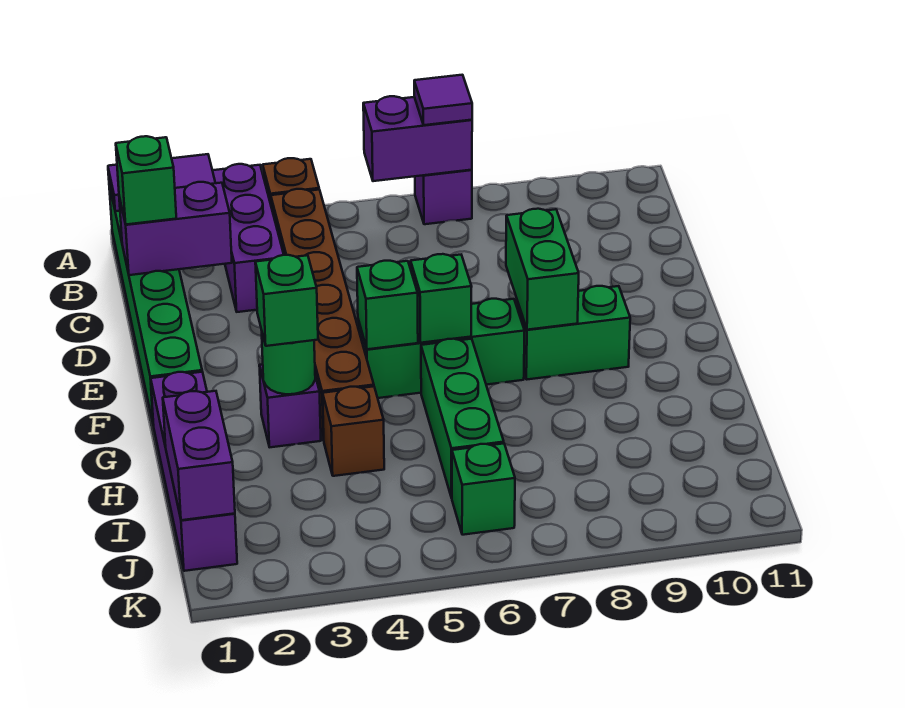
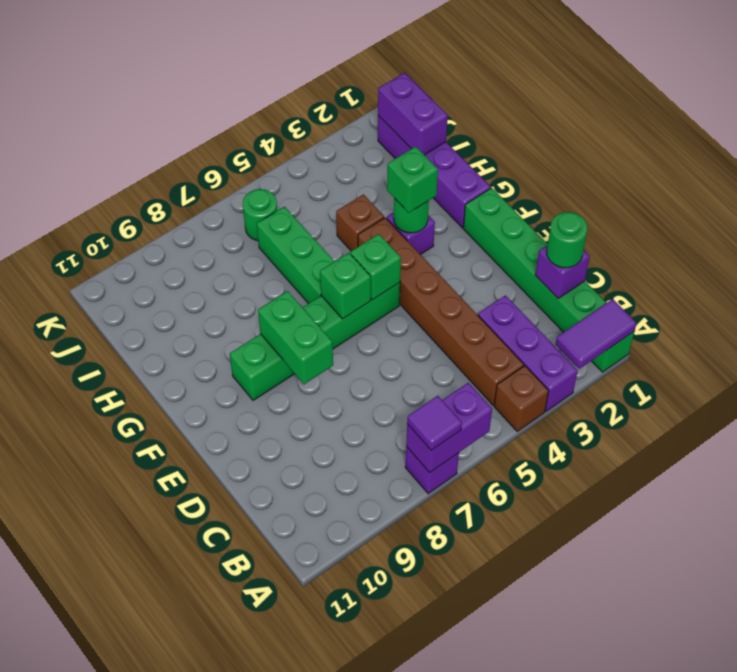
purple brick C1:C2 level 2 -> purple brick C1 level 2
green brick C1 level 3 -> green round brick C1 level 3
green brick J6 level 1 -> green round brick J6 level 1

